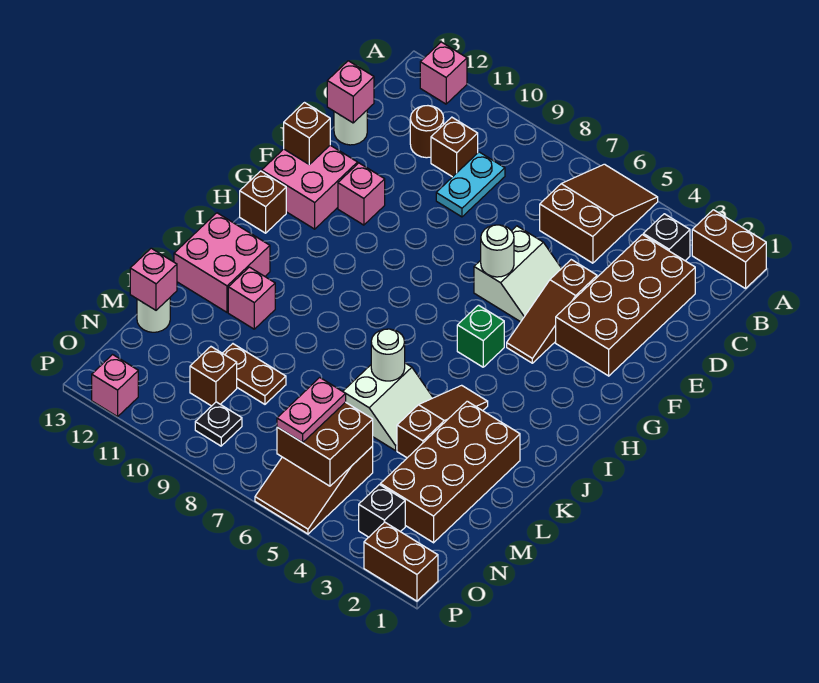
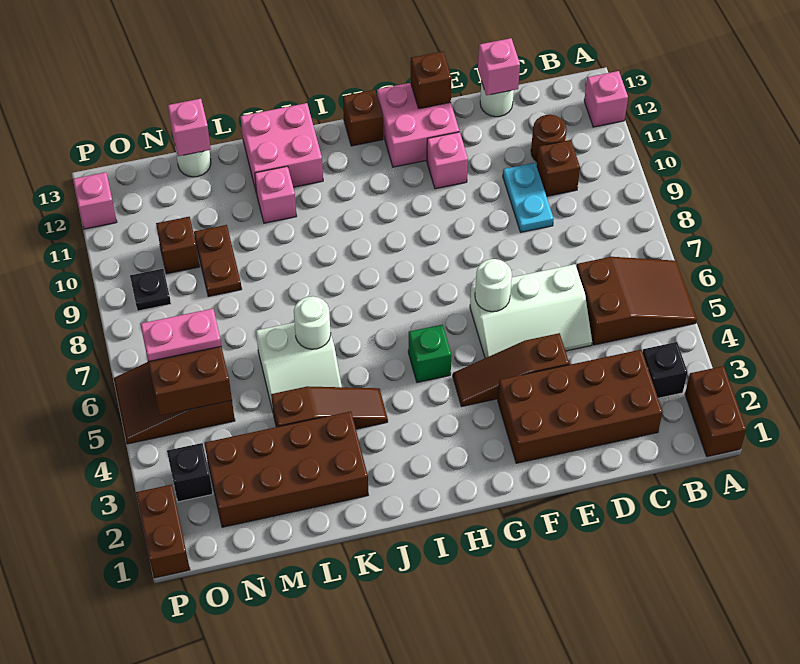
cyan plate C9:D9 level 1 -> cyan plate D9:D10 level 1
white slope E5:F6 level 1 top 6 -> white slope D5:F6 level 1 top 6

